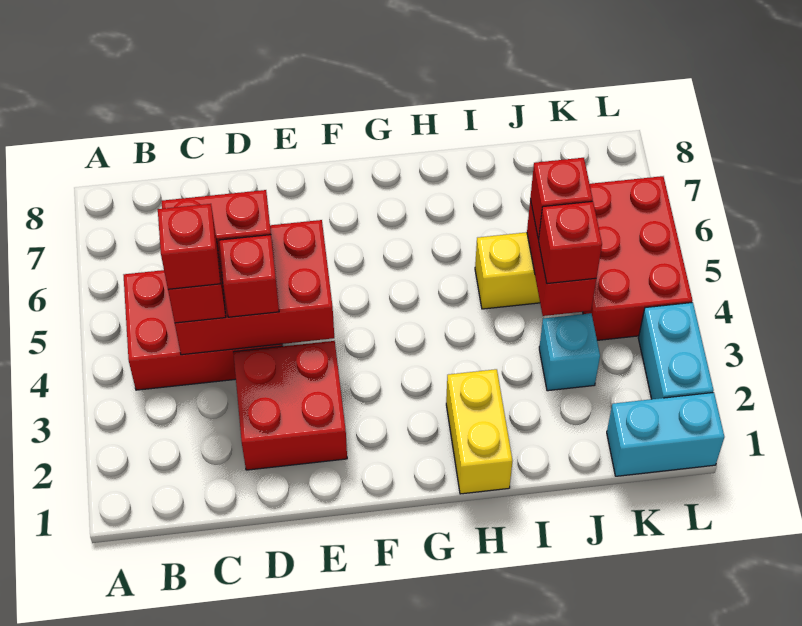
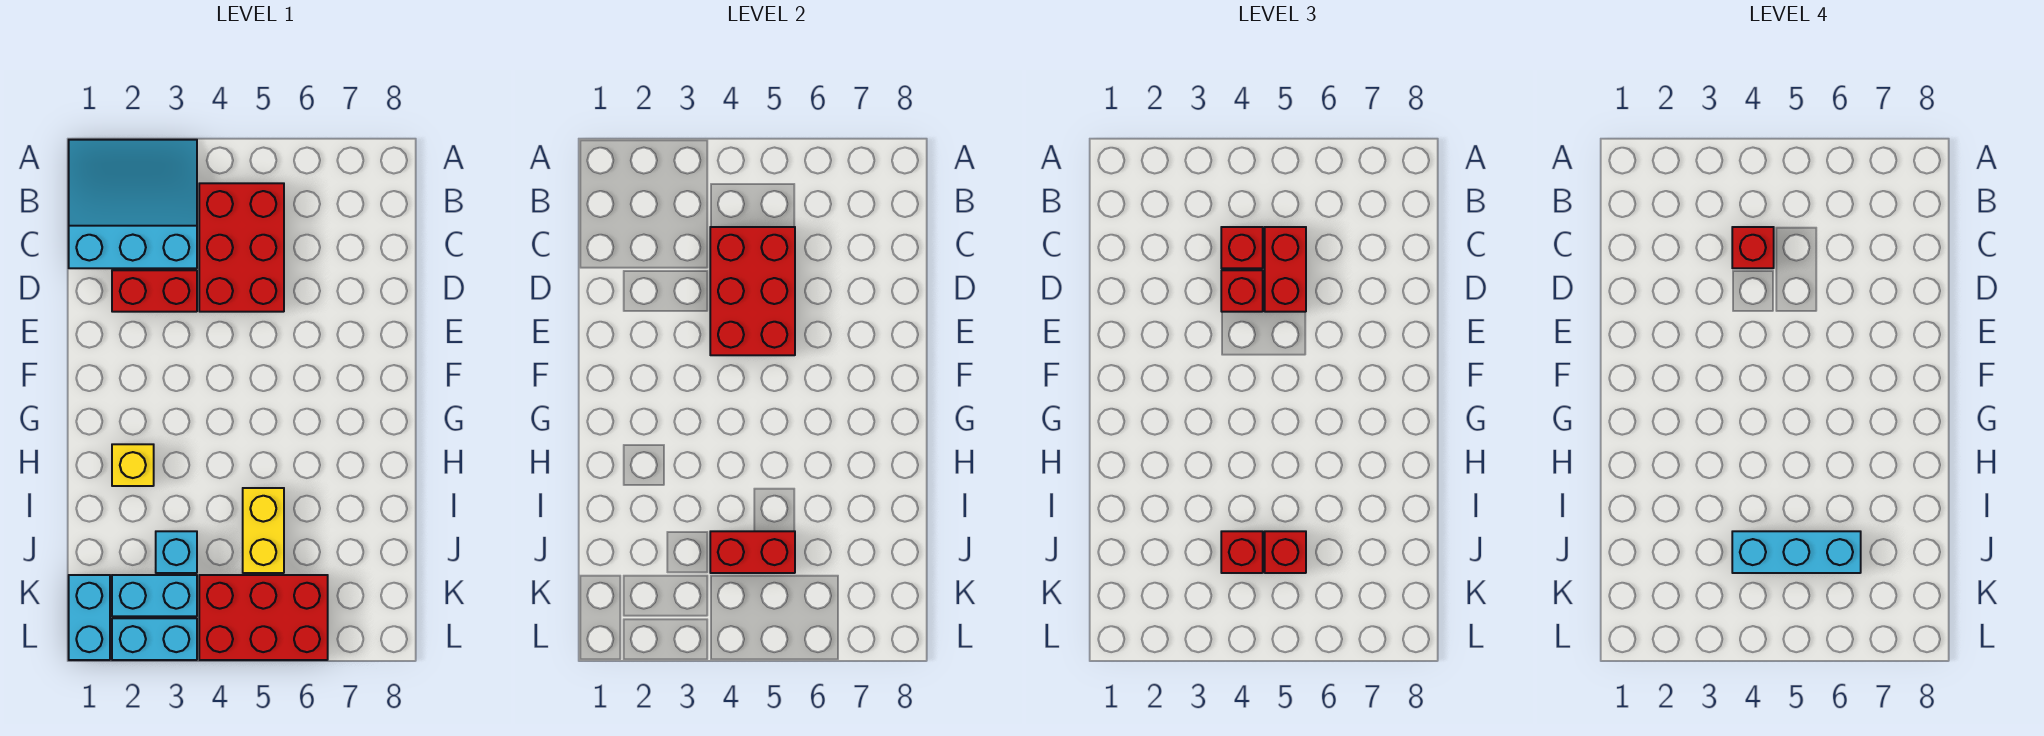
none -> cyan slope A1:C3 level 1 top C
red brick D2:E3 level 1 -> red brick D2:D3 level 1
yellow brick H1:H2 level 1 -> yellow brick H2 level 1
none -> cyan brick J4:J6 level 4
none -> cyan brick K2:K3 level 1

